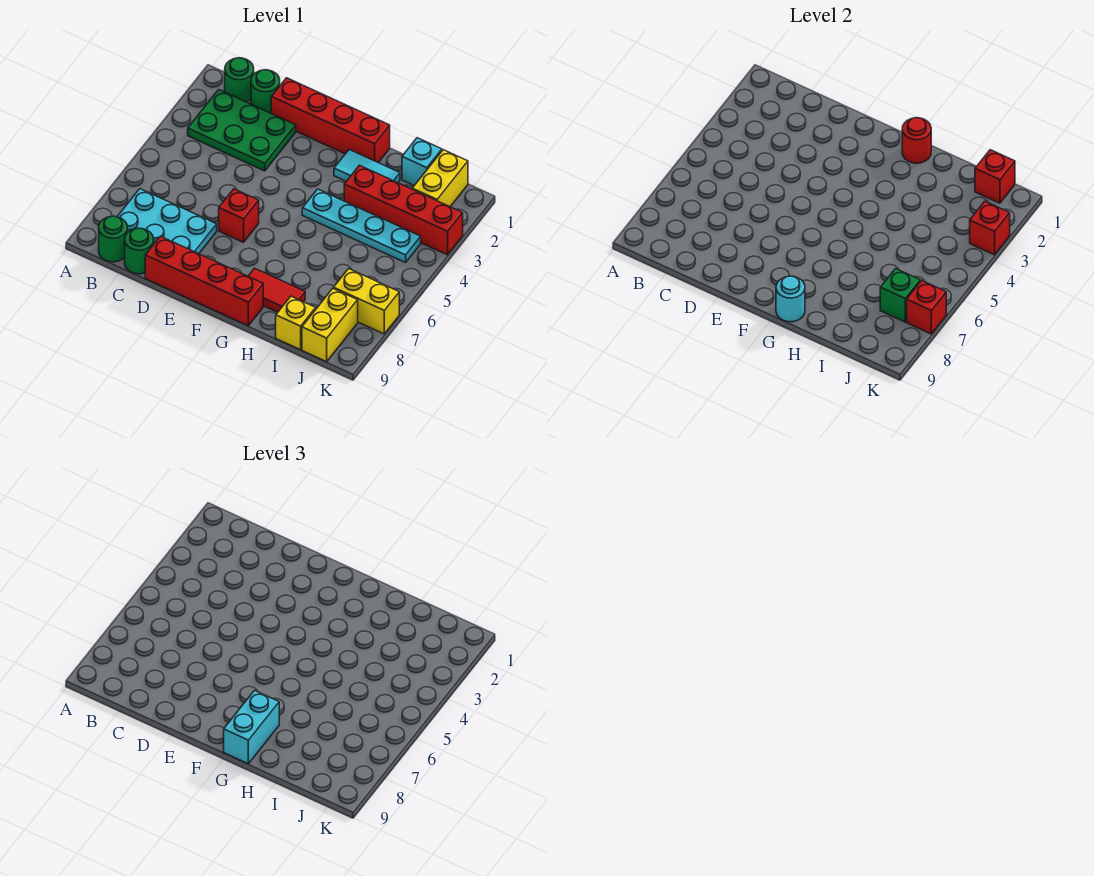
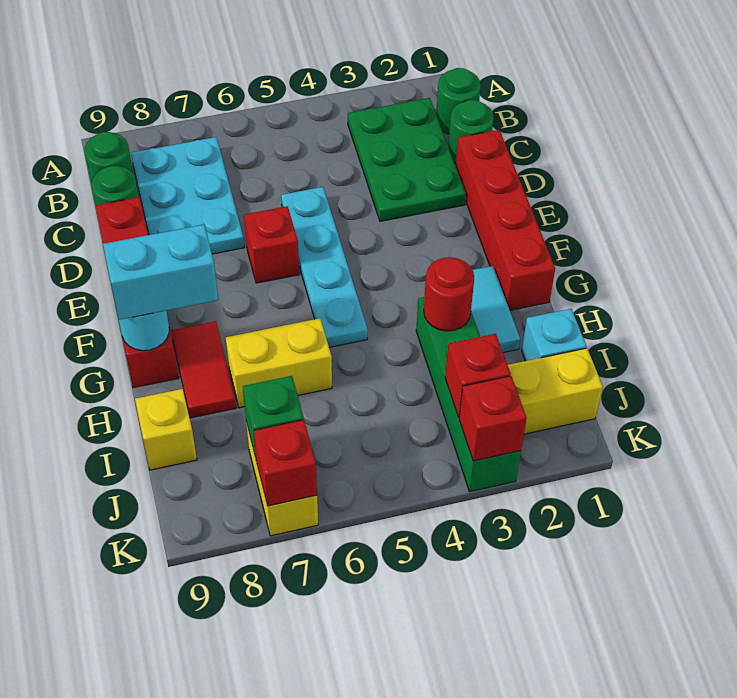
red round brick G1 level 2 -> red round brick H3 level 2
cyan plate G4:J4 level 1 -> cyan plate D5:G5 level 1
red brick H3:K3 level 1 -> green brick H3:K3 level 1
red brick J1 level 2 -> red brick J3 level 2
yellow brick J8:J9 level 1 -> yellow brick H6:H7 level 1

